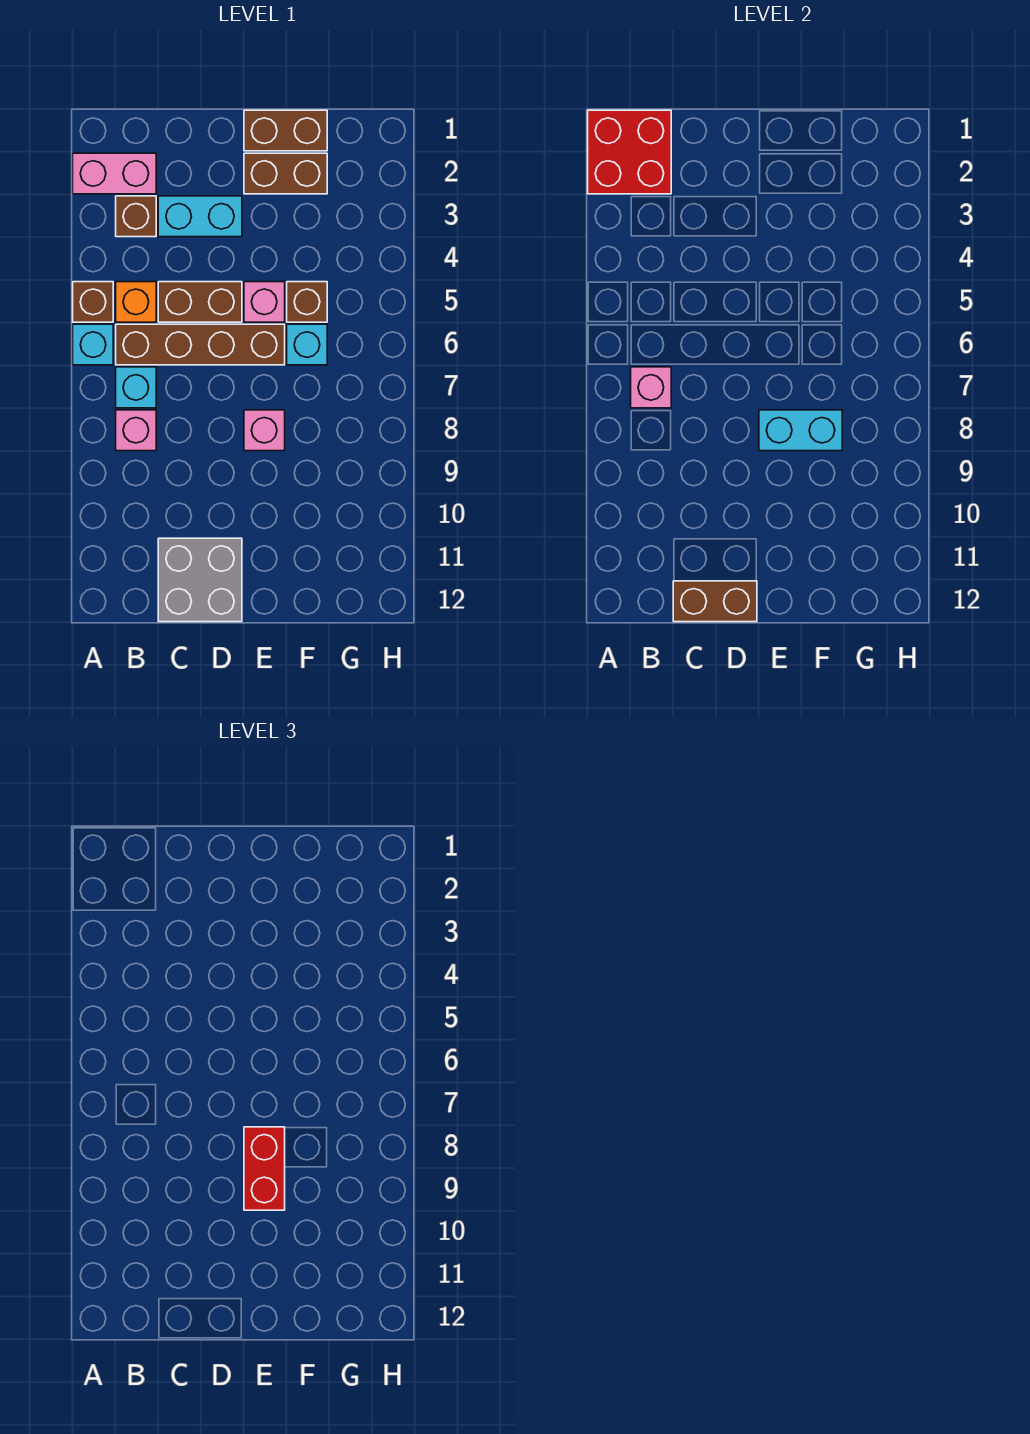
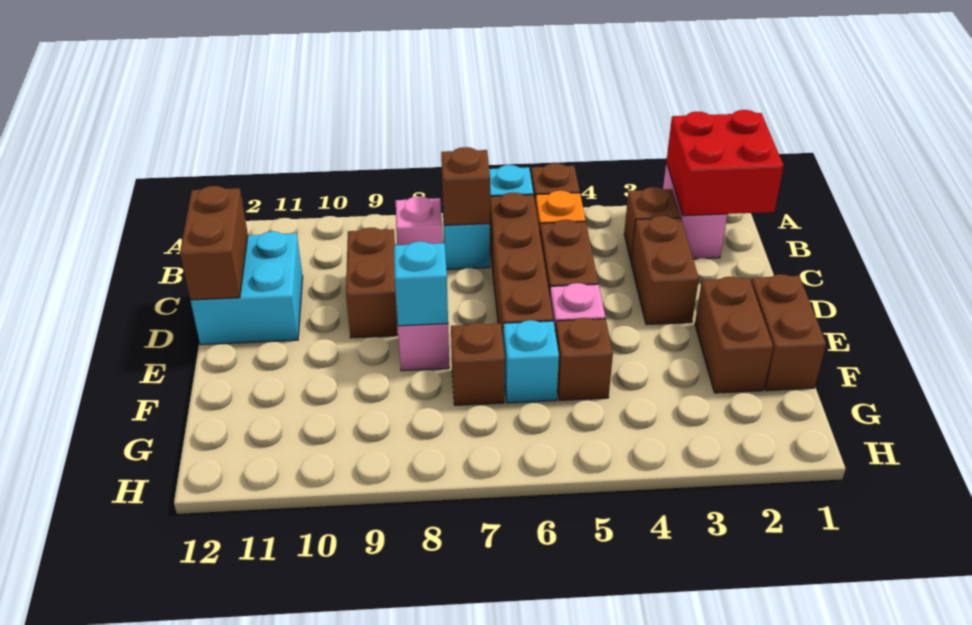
pink brick B7 level 2 -> brown brick B7 level 2
cyan brick C3:D3 level 1 -> brown brick C3:D3 level 1
none -> brown brick C9:D9 level 1
grey brick C11:D12 level 1 -> cyan brick C11:D12 level 1
cyan brick E8:F8 level 2 -> cyan brick E8 level 2
red brick E8:E9 level 3 -> none
none -> brown brick F7 level 1

